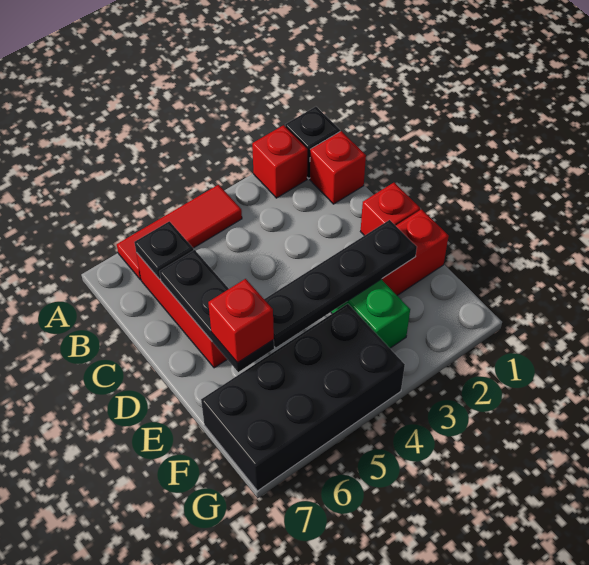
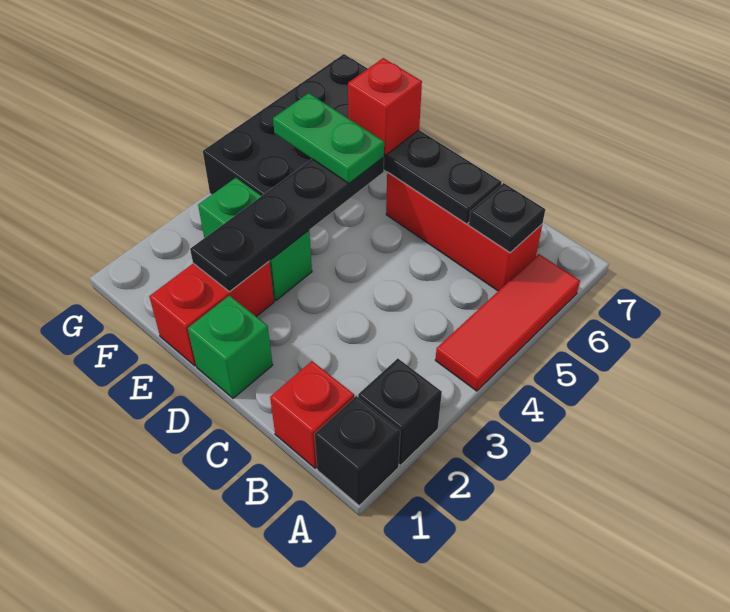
red brick A2 level 1 -> black brick A2 level 1
red brick D1 level 1 -> green brick D1 level 1
none -> green plate E5:F5 level 3

